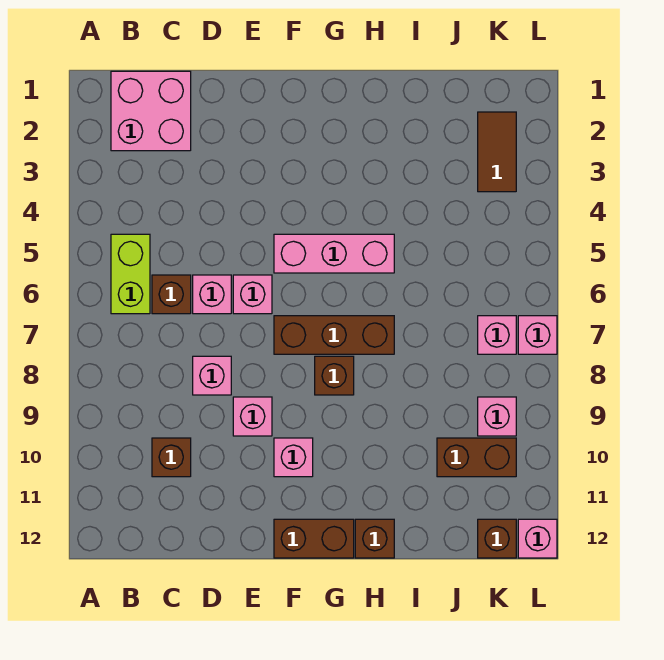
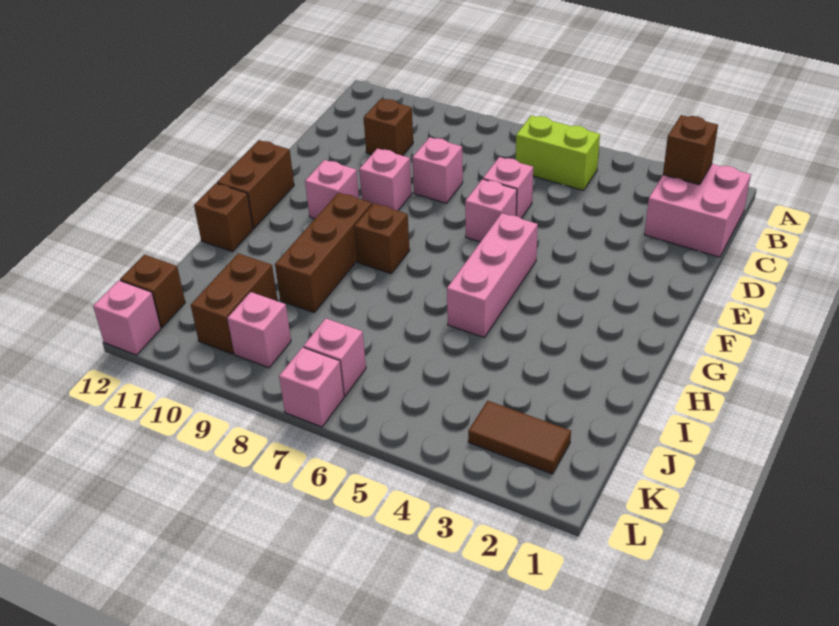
brown brick C6 level 1 -> brown brick B2 level 2
brown brick F7:H7 level 1 -> brown brick G9:I9 level 1

